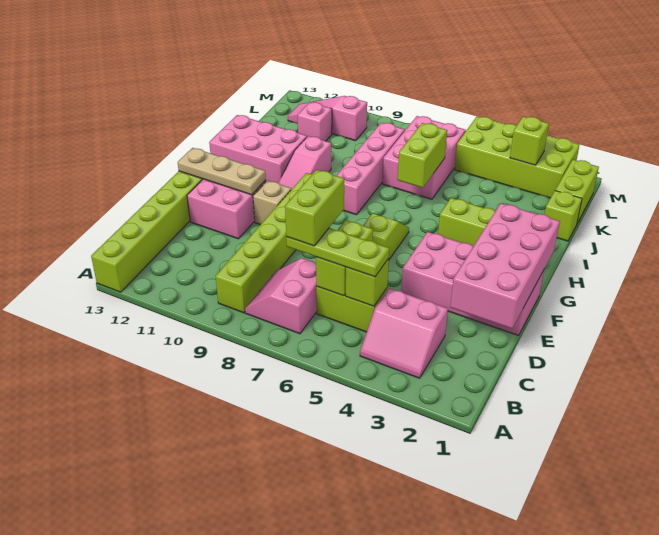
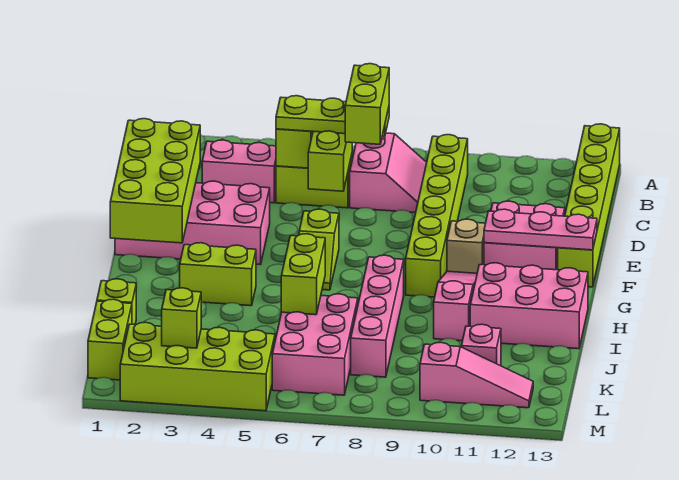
pink brick D1:G2 level 2 -> lime brick D1:G2 level 2
tan plate F11:F13 level 2 -> pink plate F11:F13 level 2

